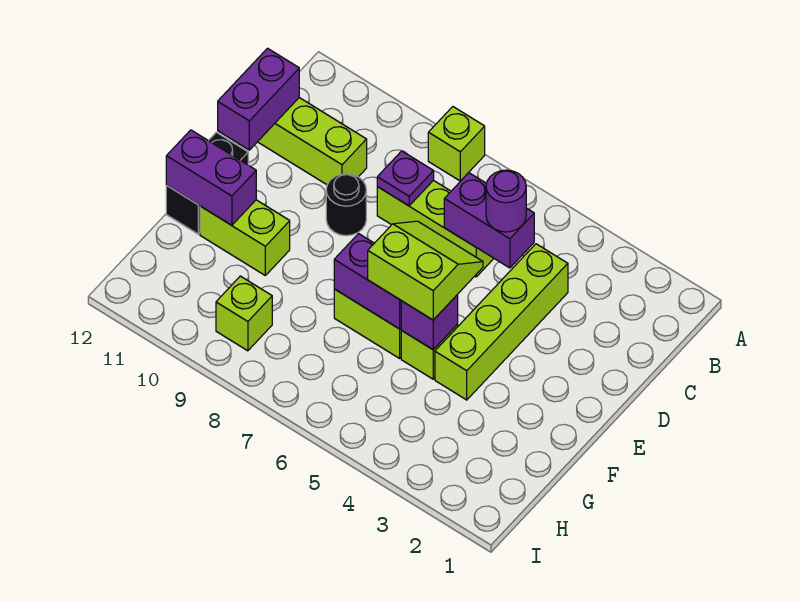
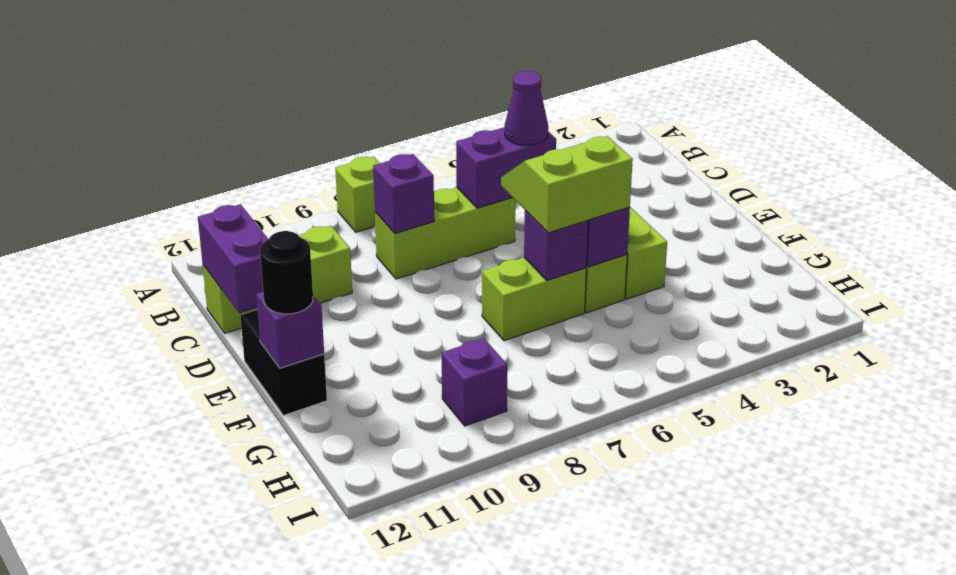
purple round brick C5 level 3 -> purple cone C5 level 3
purple plate C8 level 2 -> purple brick C8 level 2
black round brick D9 level 1 -> black round brick F12 level 3
purple brick F6:F7 level 2 -> purple brick F6 level 2
lime brick F10:F11 level 1 -> none
purple brick F11:F12 level 2 -> purple brick F12 level 2
lime brick H9 level 1 -> purple brick H9 level 1

